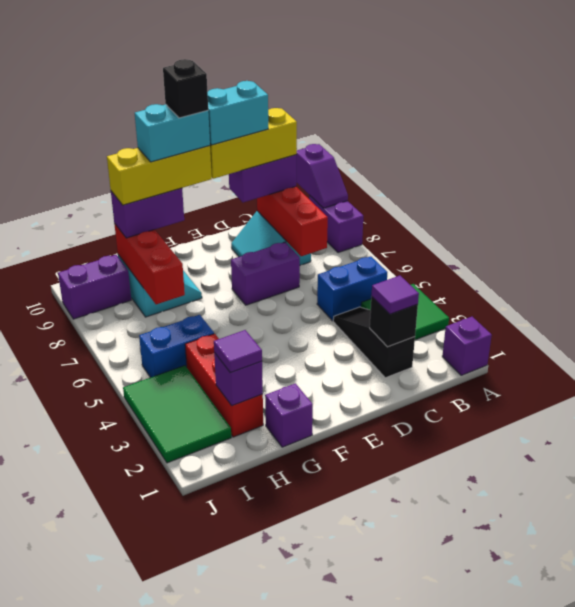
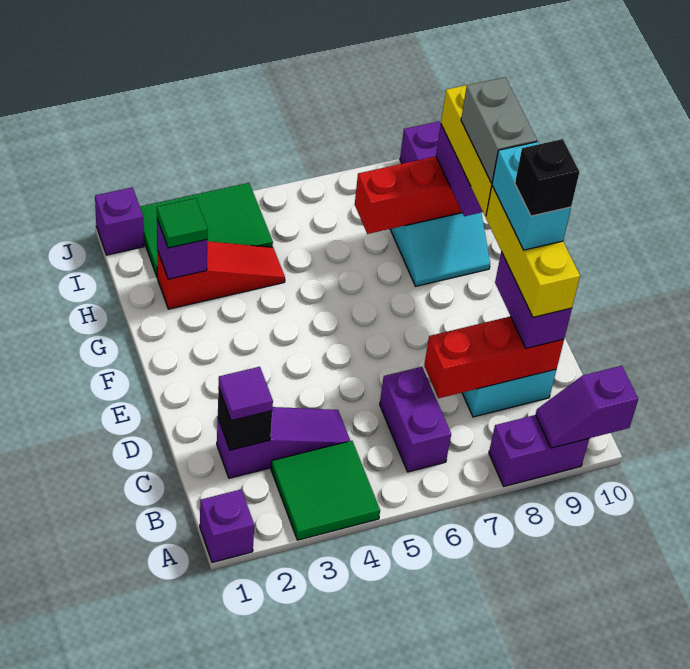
blue brick B5:C5 level 1 -> none
black slope C2:C4 level 1 top 2 -> purple slope C2:C4 level 1 top 2
purple brick D7:E7 level 1 -> purple brick B6:C6 level 1
cyan brick F9:G9 level 5 -> grey brick F9:G9 level 5
black brick F9 level 6 -> black brick D9 level 6
purple brick G1 level 1 -> purple brick J1 level 1
red brick H2:H4 level 1 -> red slope H2:H4 level 1 top 2
purple tile H2 level 3 -> green tile H2 level 3
blue brick H5:I5 level 1 -> none

